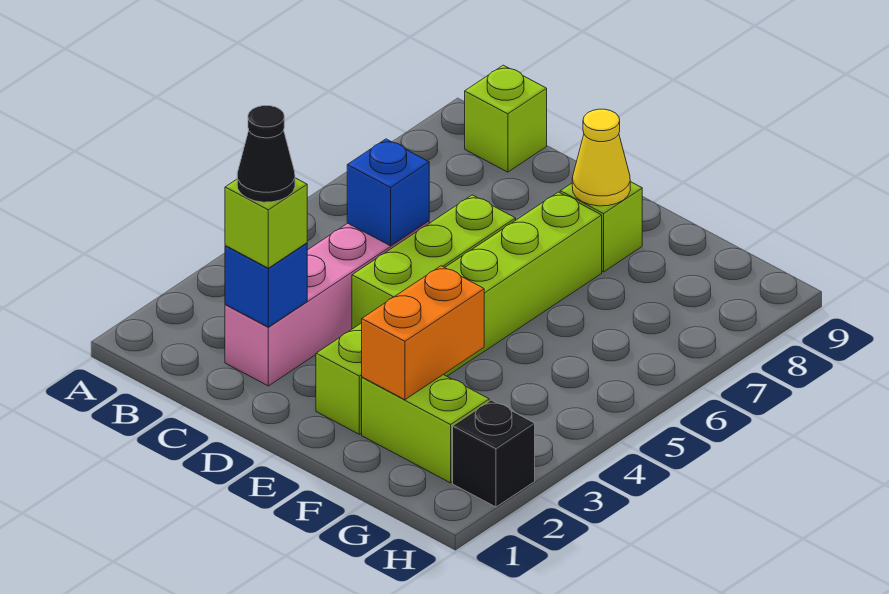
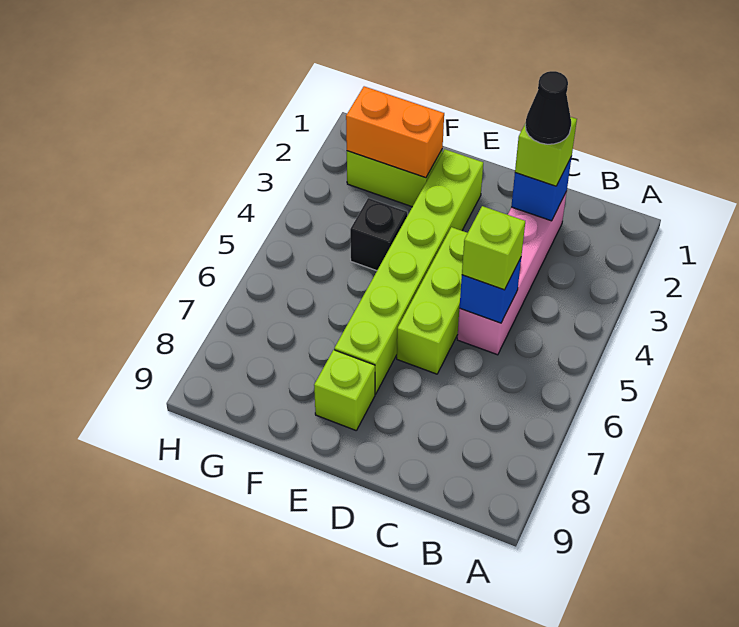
lime brick B9 level 1 -> lime brick C5 level 3
yellow cone E8 level 2 -> none
orange brick F2:F3 level 2 -> orange brick F2:G2 level 2
black brick H2 level 1 -> black brick F4 level 1

